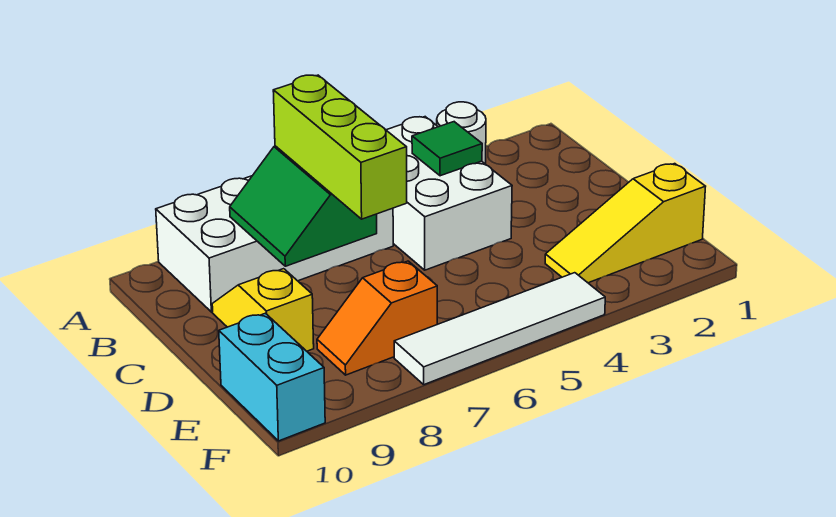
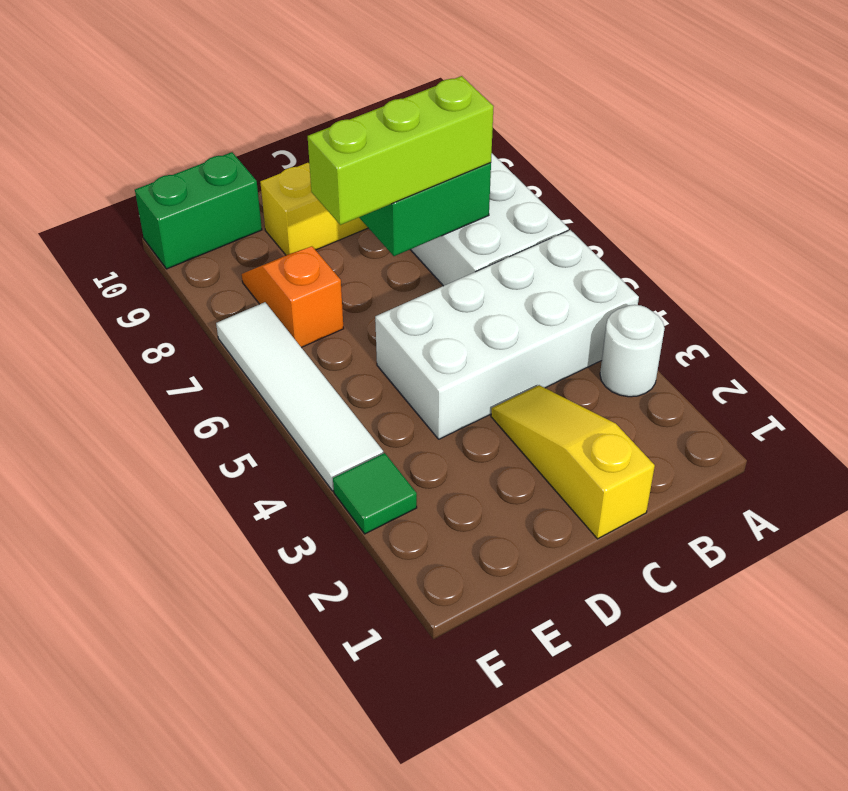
white brick A4:C5 level 1 -> white brick A4:D5 level 1
green tile B4 level 2 -> green tile F3 level 1
yellow slope E1:E3 level 1 top 1 -> yellow slope C1:C3 level 1 top 1
cyan brick E10:F10 level 1 -> green brick E10:F10 level 1

